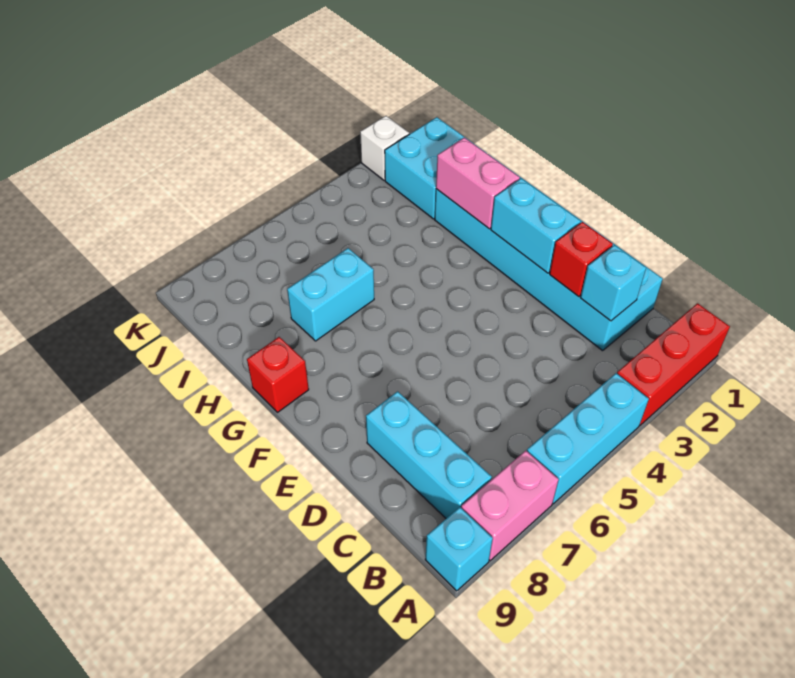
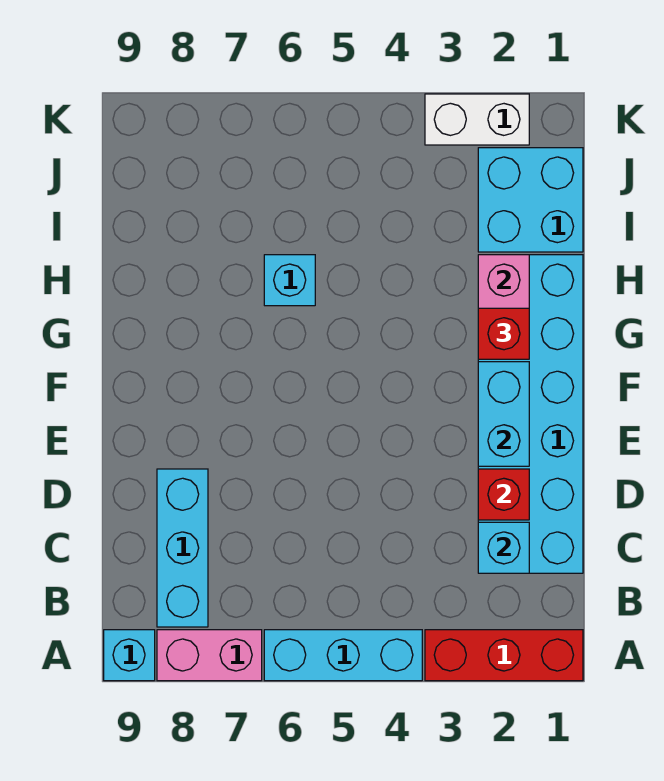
red brick G9 level 1 -> red brick G2 level 3
cyan brick H6:H7 level 1 -> cyan brick H6 level 1
white brick K2 level 1 -> white brick K2:K3 level 1

